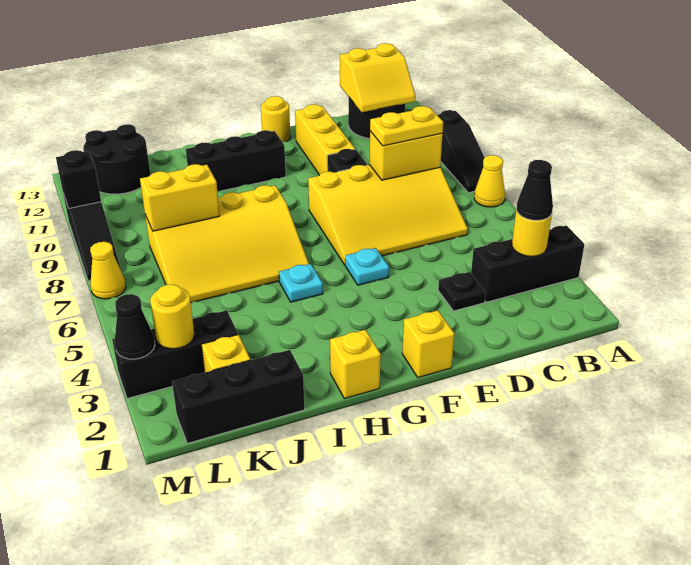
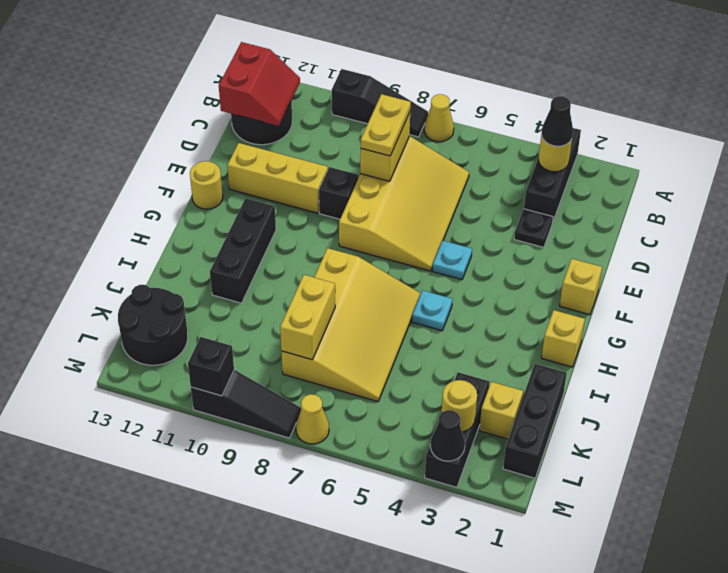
yellow slope B12:C13 level 2 top 13 -> red slope B12:C13 level 2 top 13

